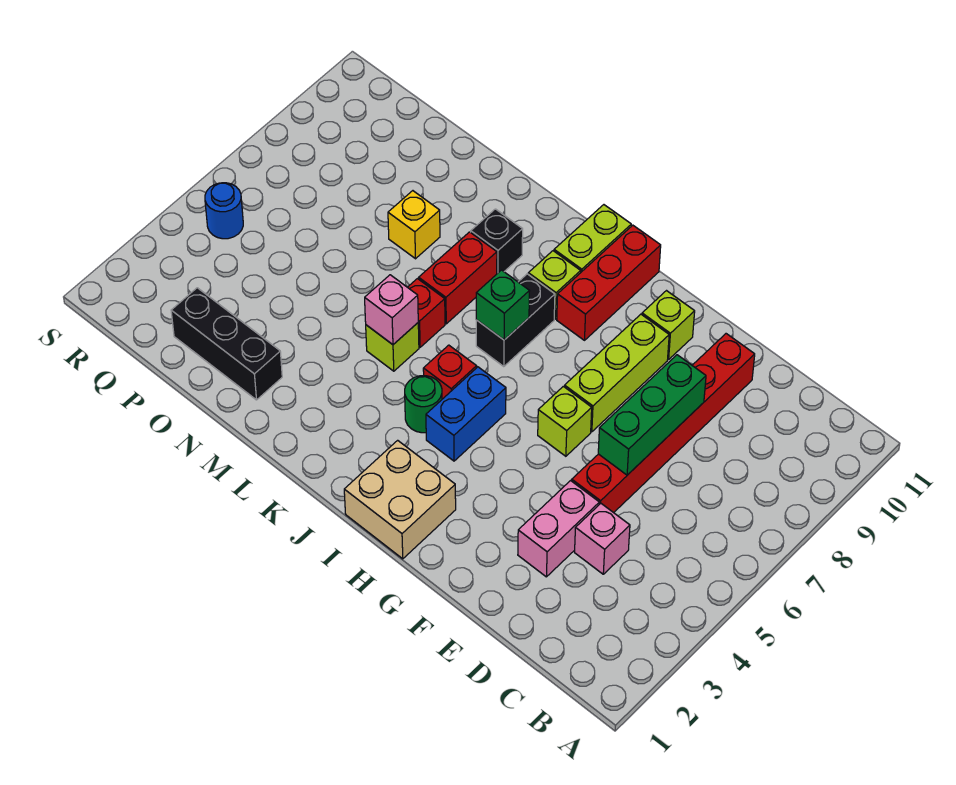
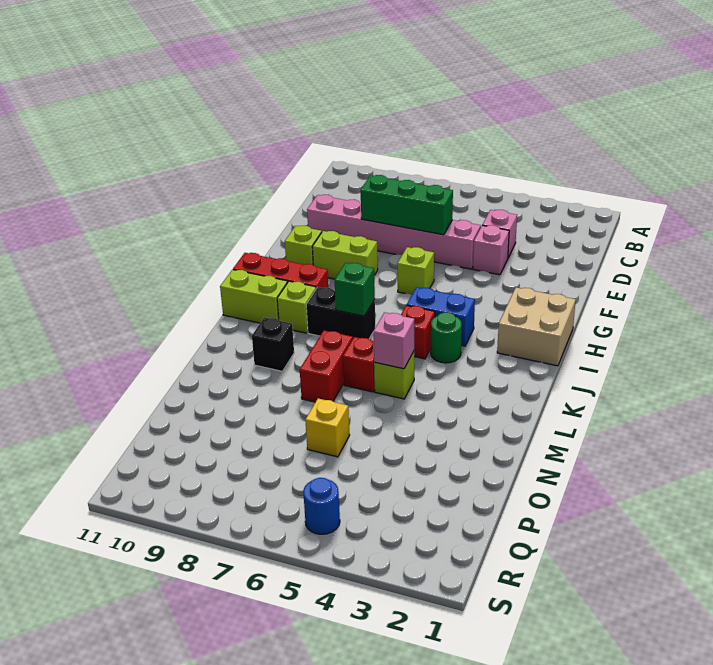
pink brick E3:E4 level 1 -> pink brick E4 level 1
red brick E5:E10 level 1 -> pink brick E5:E10 level 1
lime brick G7:G9 level 1 -> lime brick G8:G9 level 1
red brick L7:L8 level 1 -> red brick L7:M7 level 1
black brick N2:P2 level 1 -> none
yellow brick N8 level 1 -> yellow brick O6 level 1

